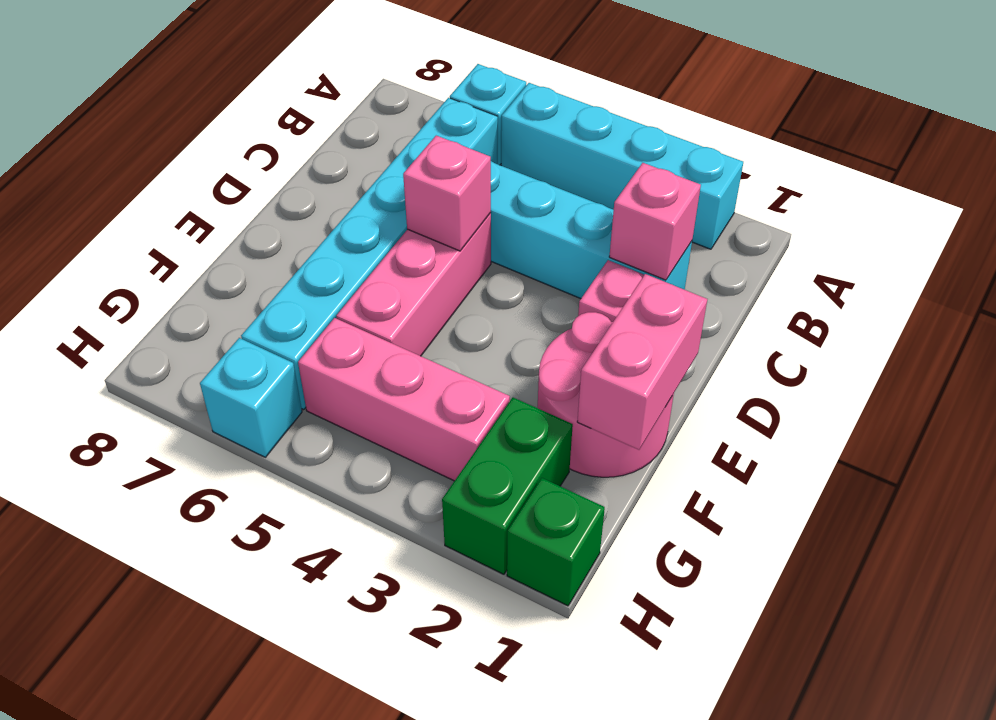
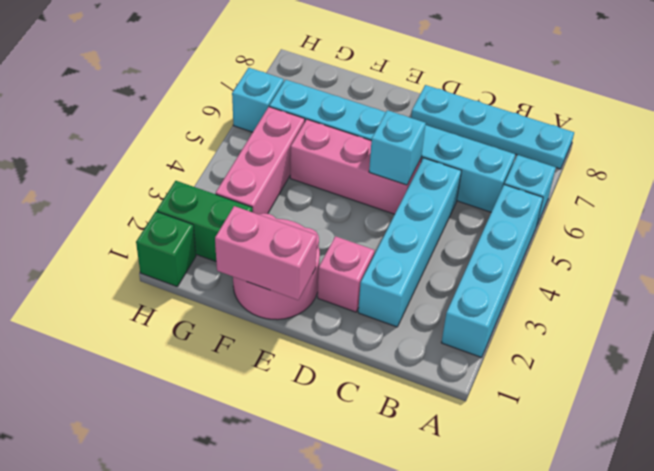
none -> cyan plate A8:D8 level 1
pink brick C2 level 2 -> none
pink brick D5 level 2 -> cyan brick D5 level 2

